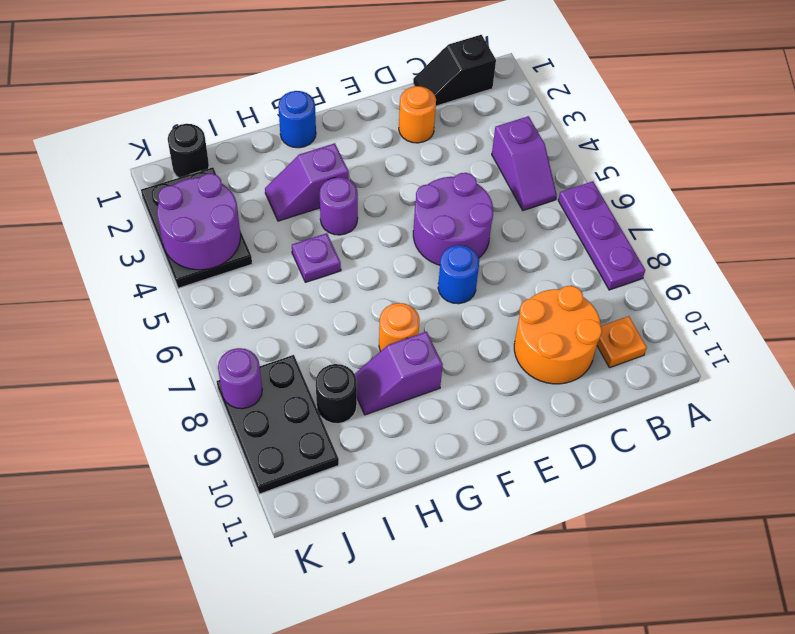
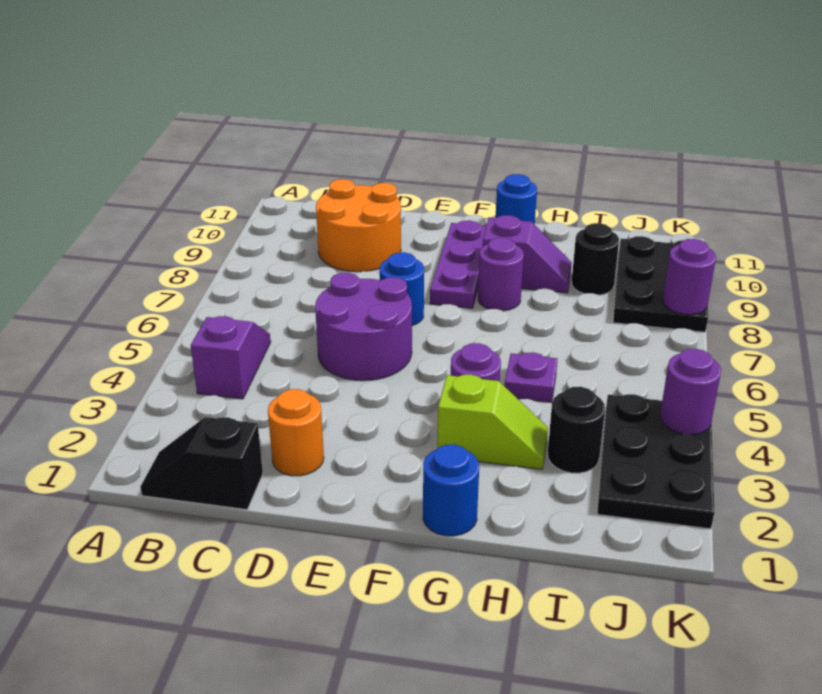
purple plate A6:A8 level 1 -> purple plate F8:F10 level 1
black slope B1:C1 level 1 top B -> black slope B1:C1 level 1 top C
orange plate B10 level 1 -> none
purple slope G3:H3 level 1 top G -> lime slope G3:H3 level 1 top G
orange round brick G8 level 1 -> purple round brick G8 level 1
none -> blue round brick G11 level 1
black round brick J1 level 1 -> black round brick I3 level 1
purple round brick J3:K4 level 2 -> purple round brick K4 level 2

